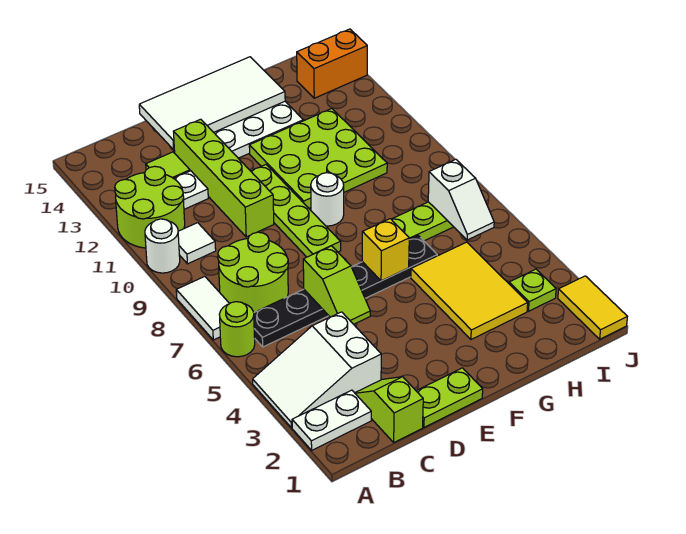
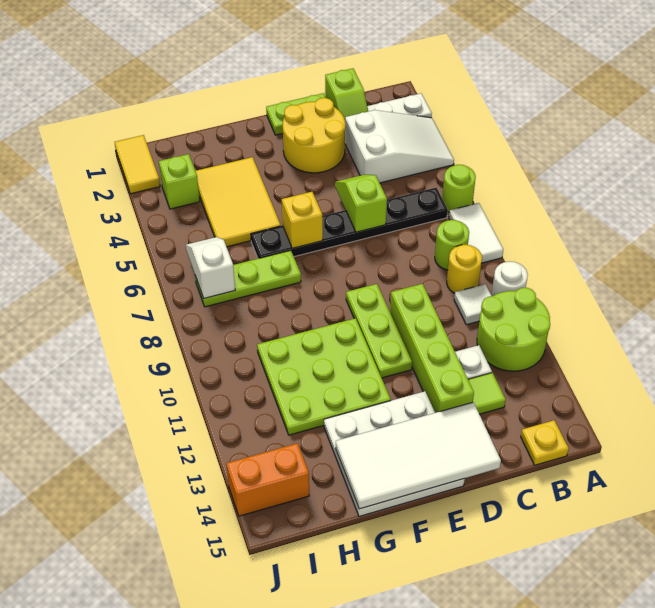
lime round brick B7:C8 level 1 -> lime round brick B8 level 1
none -> yellow round brick B9 level 1
none -> yellow plate B15 level 1
none -> yellow round brick D2:E3 level 1
lime plate E8:E11 level 1 -> lime plate E9:E11 level 1
white round brick F9 level 1 -> none
lime plate I3 level 1 -> lime brick I3 level 1

